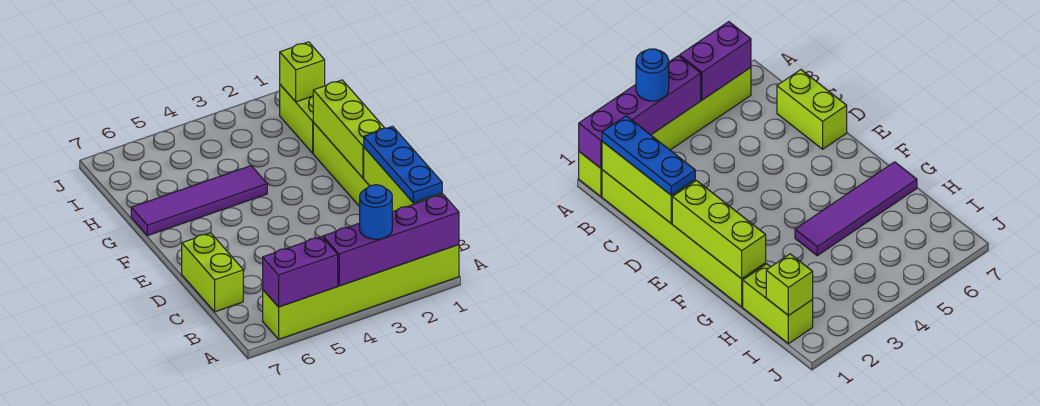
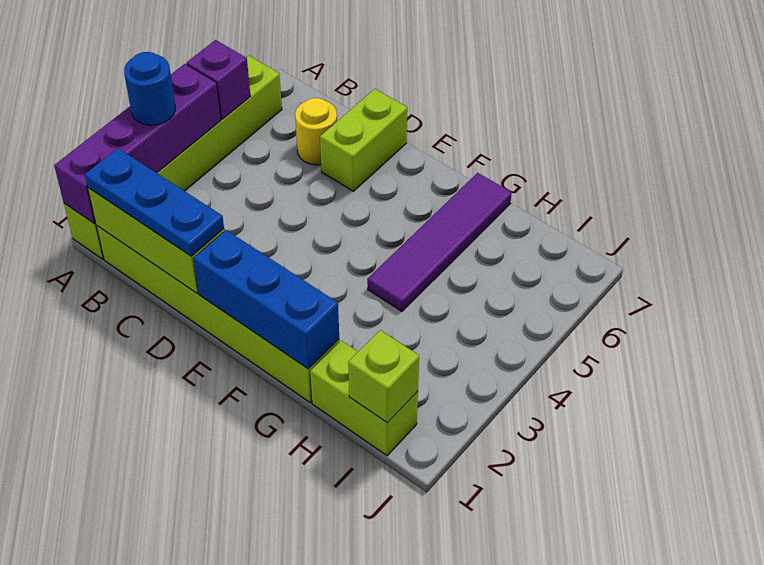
purple brick A5:A6 level 2 -> purple brick A5 level 2
none -> yellow round brick C6 level 1
lime brick C7:D7 level 1 -> lime brick D6:D7 level 1
lime brick E1:G1 level 2 -> blue brick E1:G1 level 2

